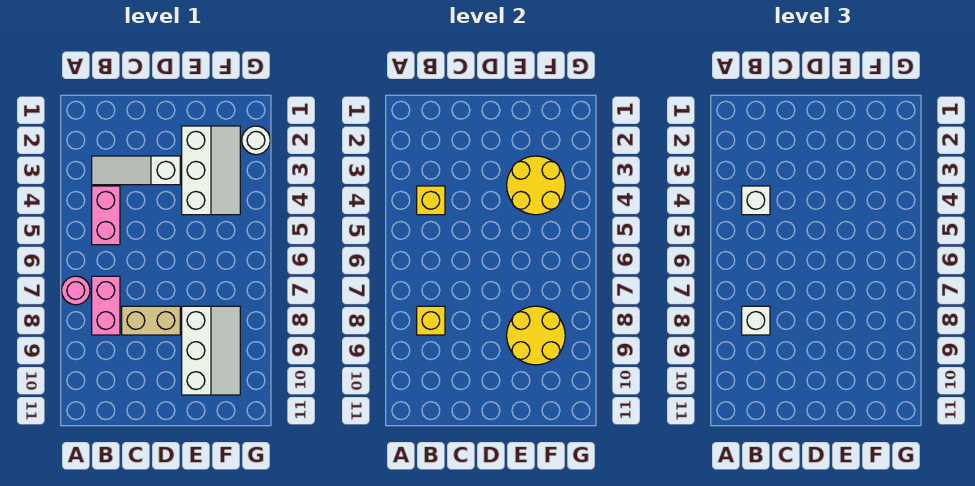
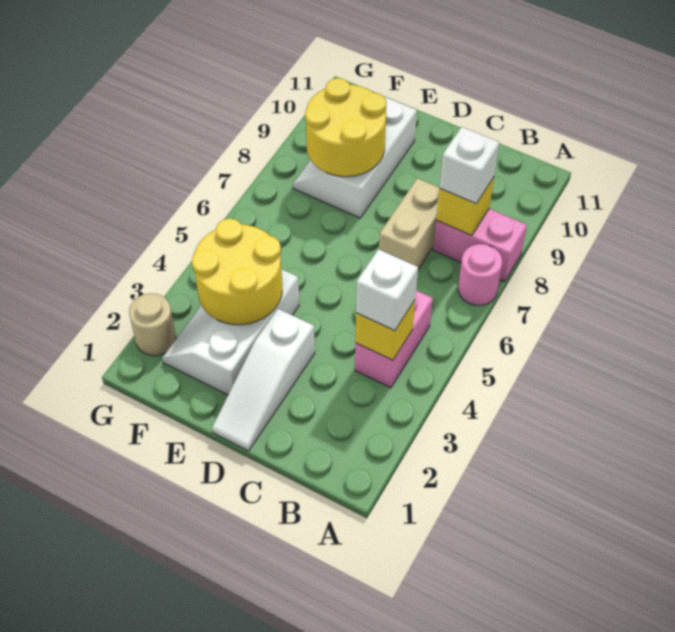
white slope B3:D3 level 1 top D -> white slope D1:D3 level 1 top 3
pink brick B7:B8 level 1 -> pink brick A8:B8 level 1
tan brick C8:D8 level 1 -> tan brick C7:C8 level 1
white round brick G2 level 1 -> tan round brick G2 level 1

